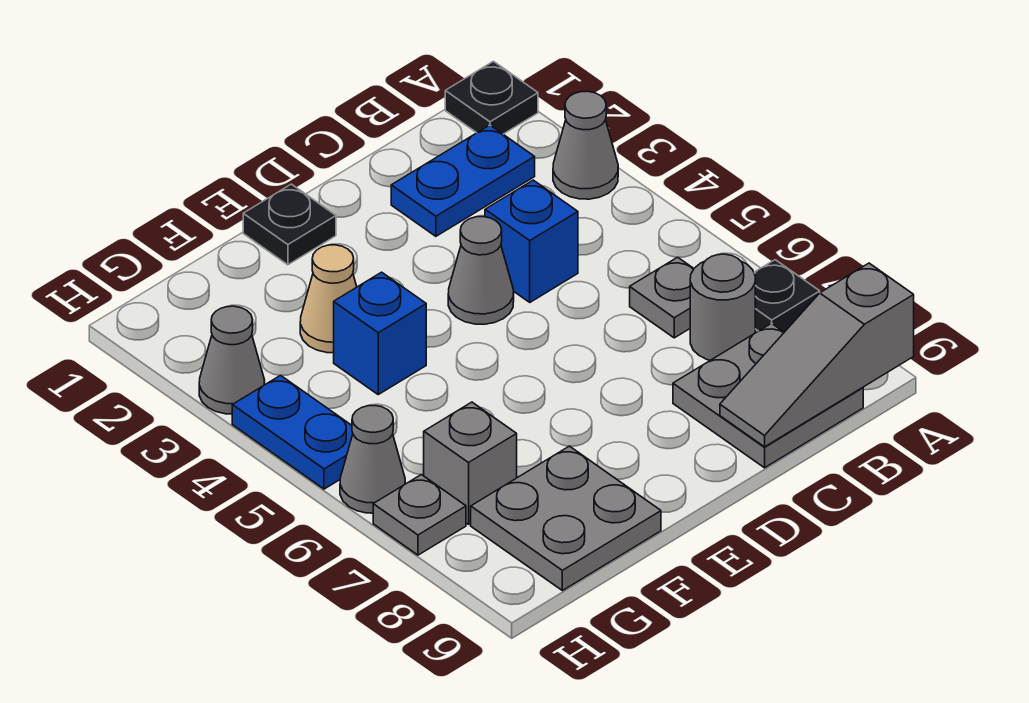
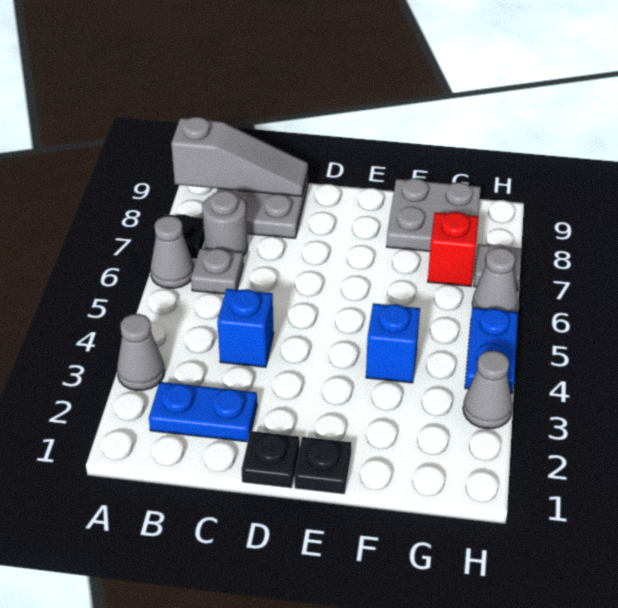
black plate A1 level 1 -> black plate D1 level 1
grey cone D4 level 1 -> grey cone A6 level 1
tan cone F3 level 1 -> none
grey brick G7 level 1 -> red brick G7 level 1

